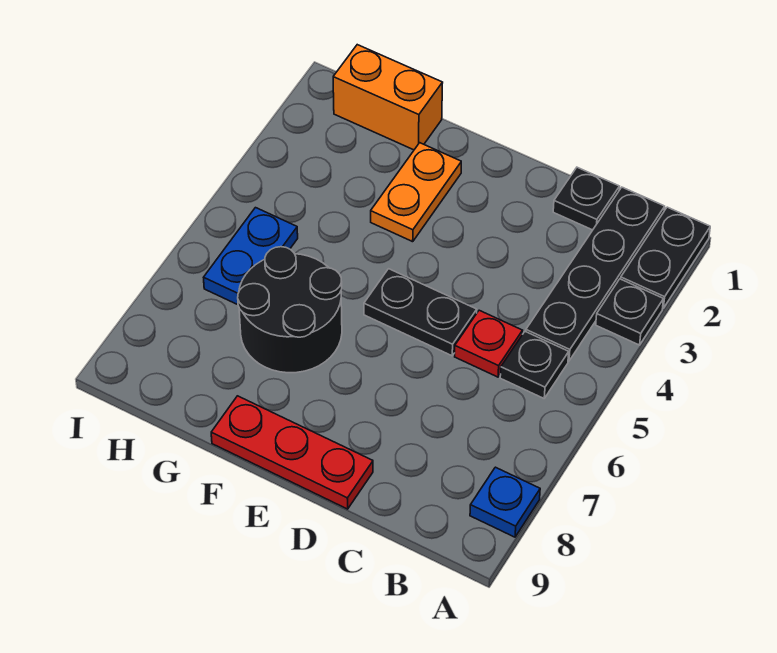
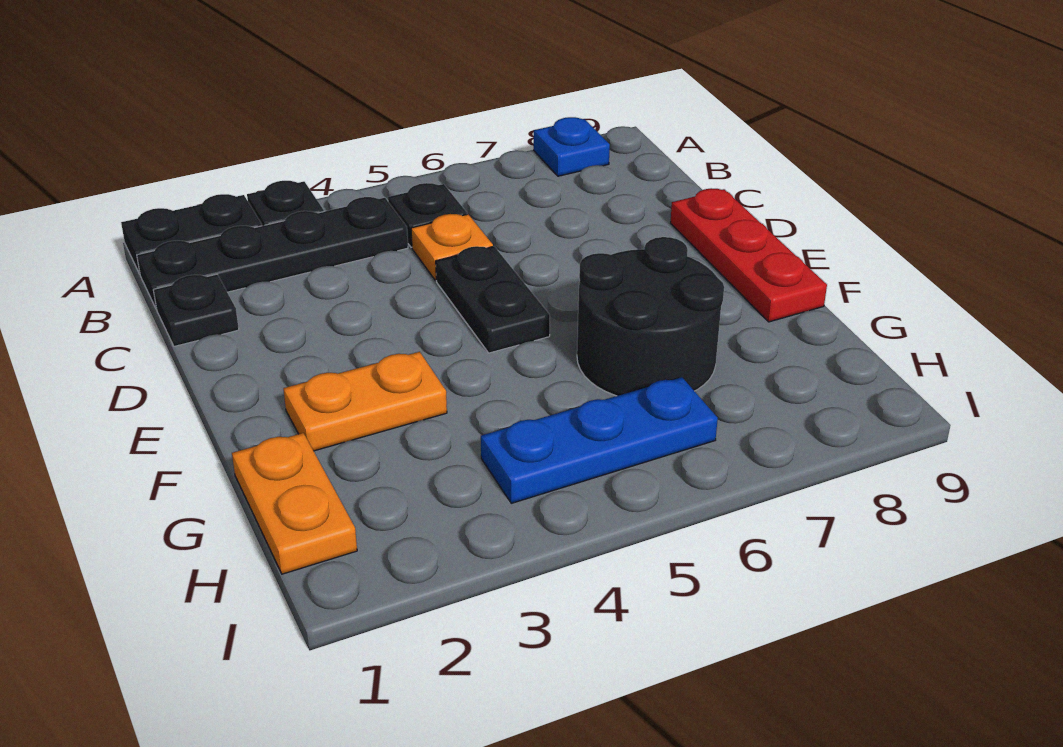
red plate C5 level 1 -> orange plate C5 level 1
orange brick G1:H1 level 1 -> orange plate G1:H1 level 1
blue plate H5:H6 level 1 -> blue plate H4:H6 level 1

